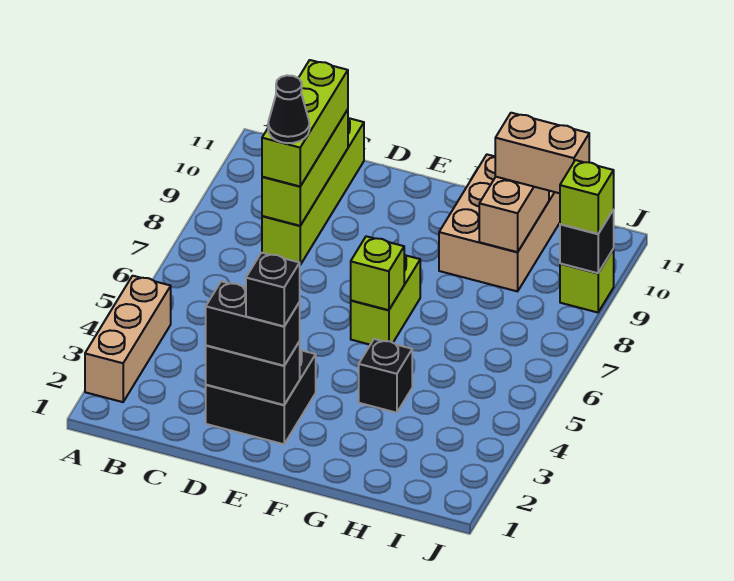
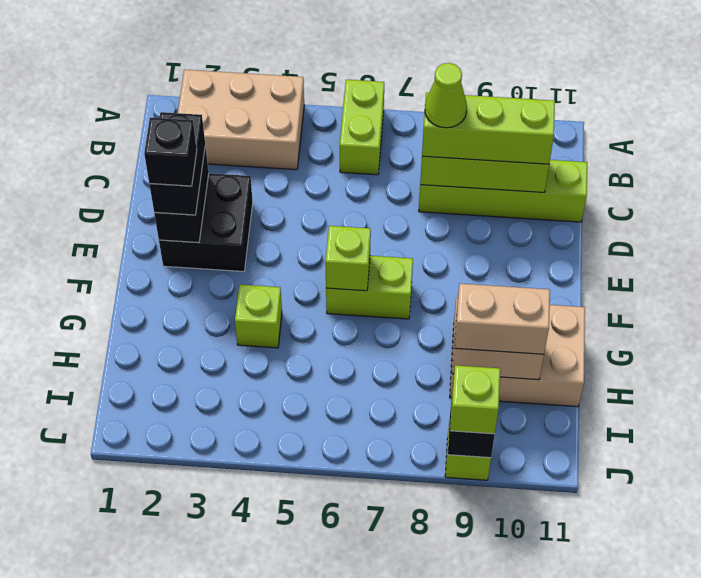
tan brick A2:A4 level 1 -> tan brick A2:B4 level 1
none -> lime brick A6:B6 level 1
black cone C8 level 4 -> lime cone C8 level 4
black brick G4 level 1 -> lime brick G4 level 1
tan brick H10:I10 level 3 -> tan brick H9:H10 level 3

